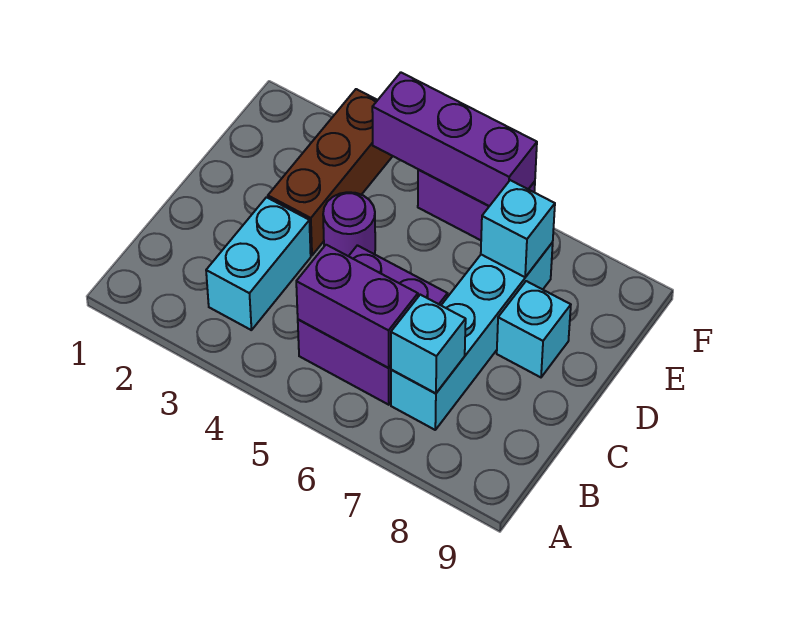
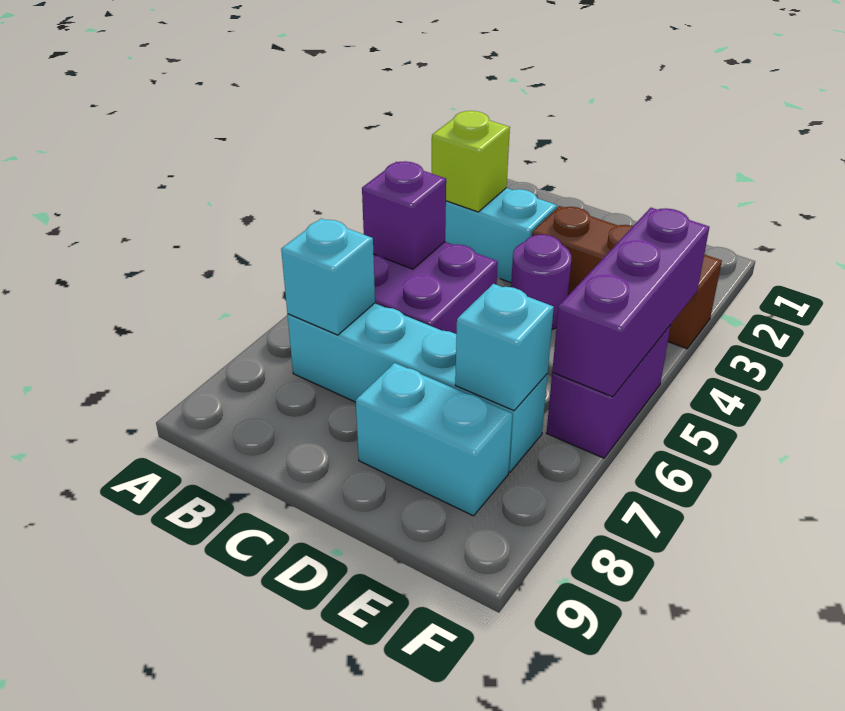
none -> lime brick B3 level 2
purple brick B5:B6 level 2 -> purple brick B5 level 2
cyan brick D8 level 1 -> cyan brick D8:E8 level 1

